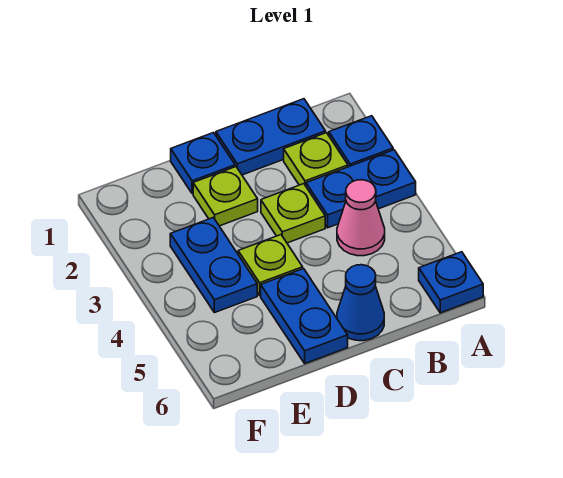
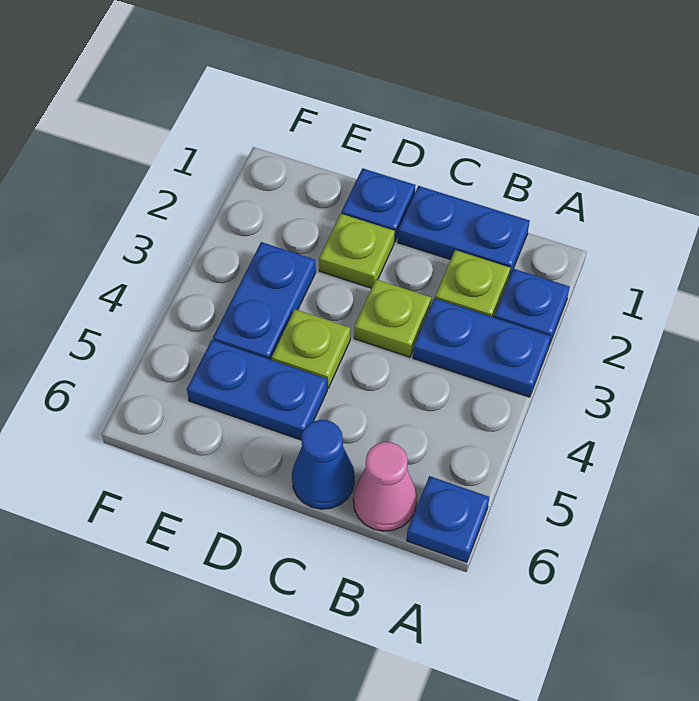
pink cone B4 level 1 -> pink cone B6 level 1
blue plate D5:D6 level 1 -> blue plate D5:E5 level 1

